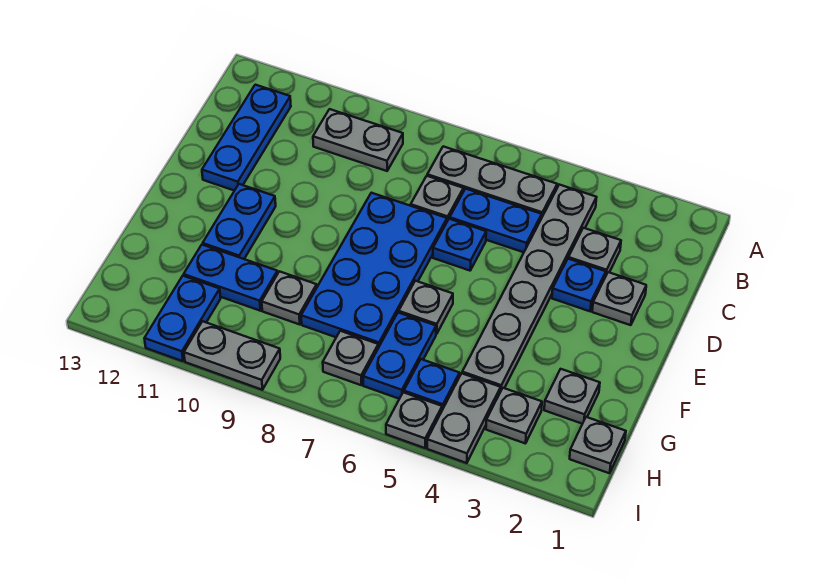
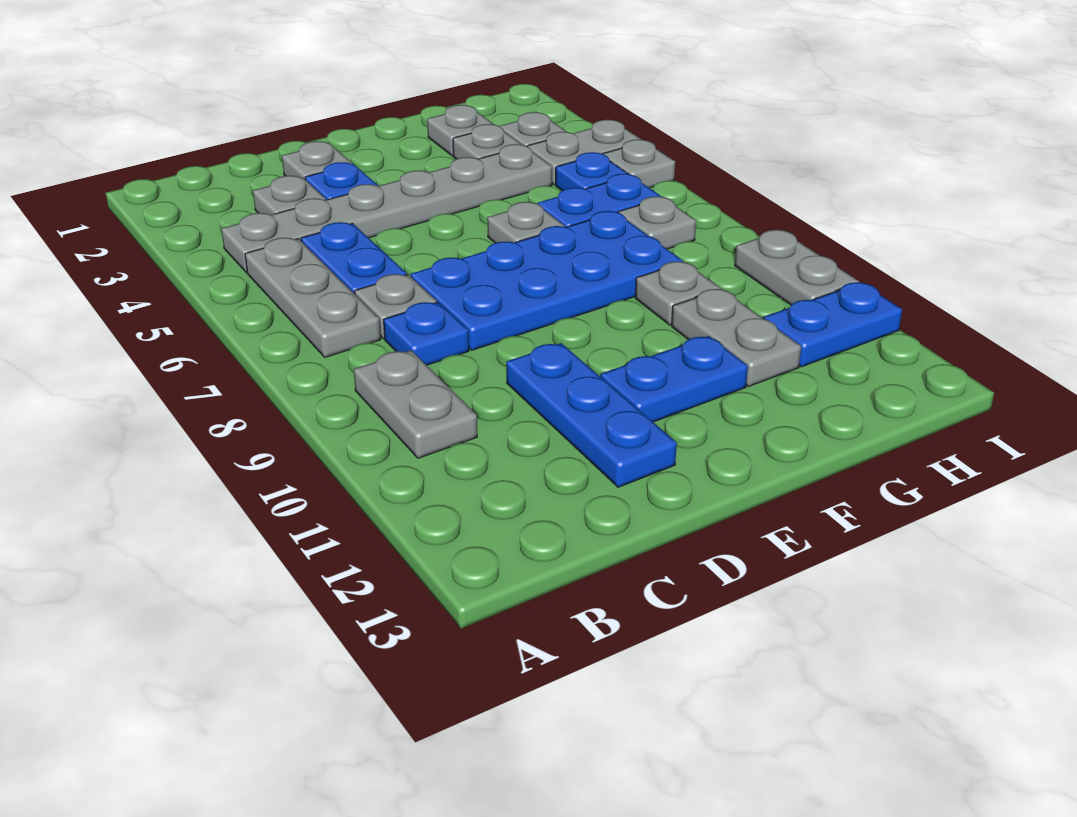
blue plate B12:D12 level 1 -> blue plate D10:D12 level 1
blue plate D6 level 1 -> blue plate C8 level 1
blue plate G10:G11 level 1 -> grey plate G10:G11 level 1
grey plate H1 level 1 -> grey plate G3 level 1

